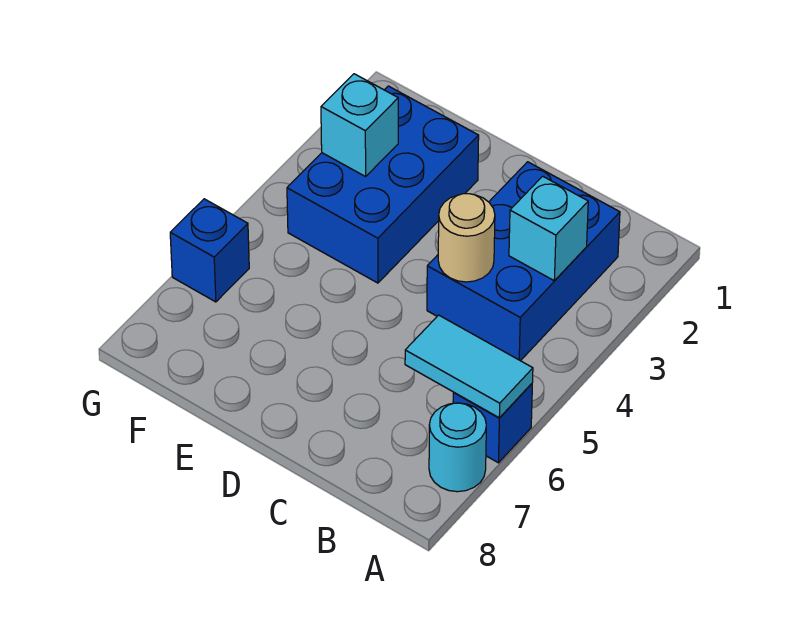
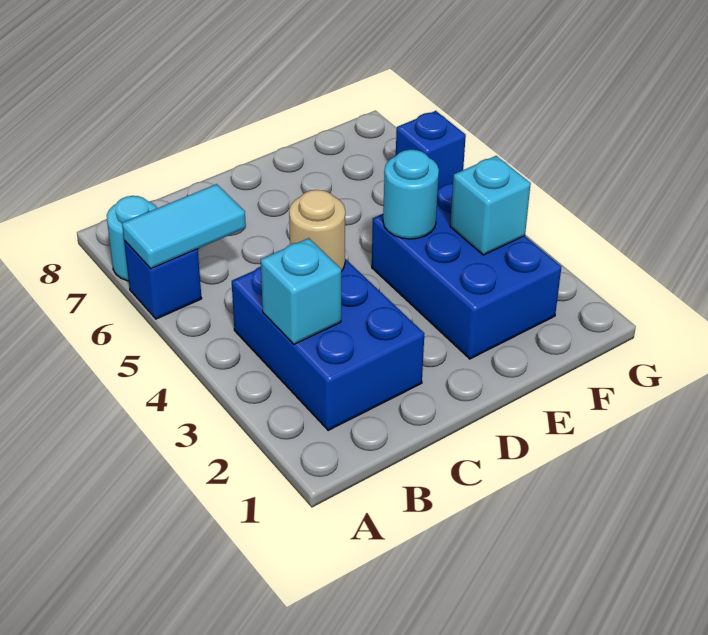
none -> cyan round brick E4 level 2

